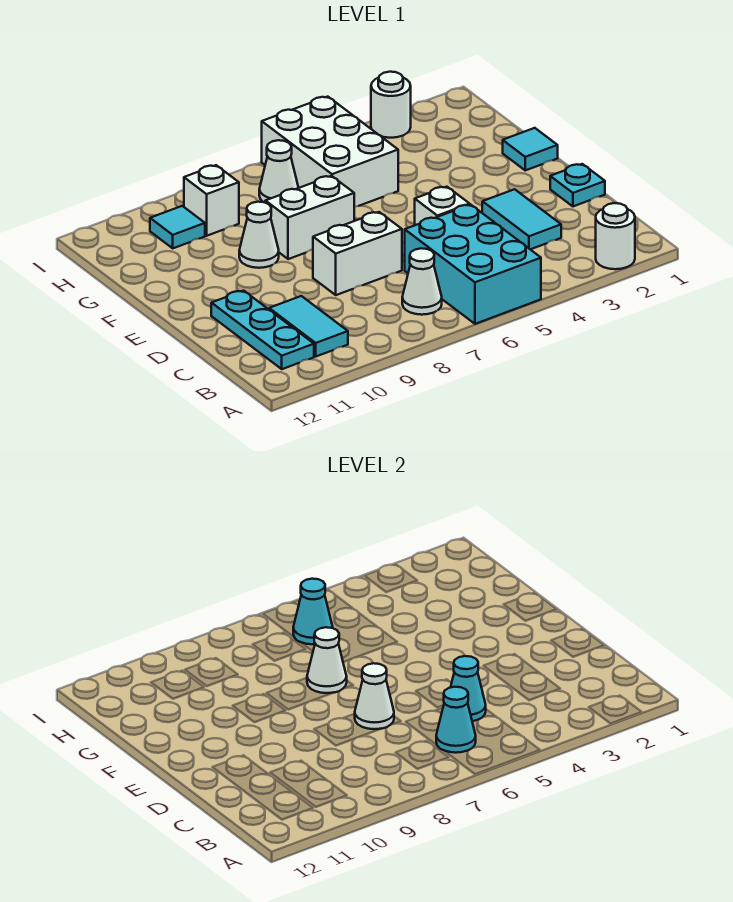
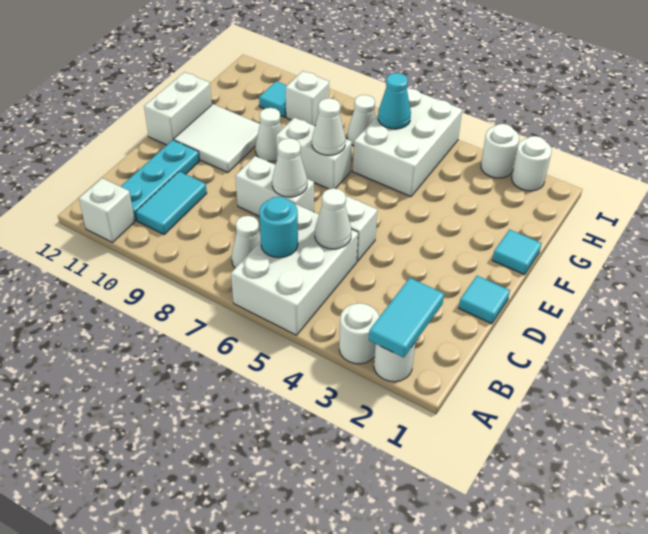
none -> white round brick A3 level 1
cyan brick A5:C6 level 1 -> white brick A5:C6 level 1
none -> white brick A11 level 1
cyan cone B6 level 2 -> cyan round brick B6 level 2
cyan tile C3:D3 level 1 -> cyan tile A2:B2 level 2
cyan cone C5 level 2 -> white cone C5 level 2
cyan plate D1 level 1 -> cyan tile D1 level 1
none -> white tile E10:F11 level 1
none -> white brick E12:F12 level 1
none -> white round brick I2 level 1

